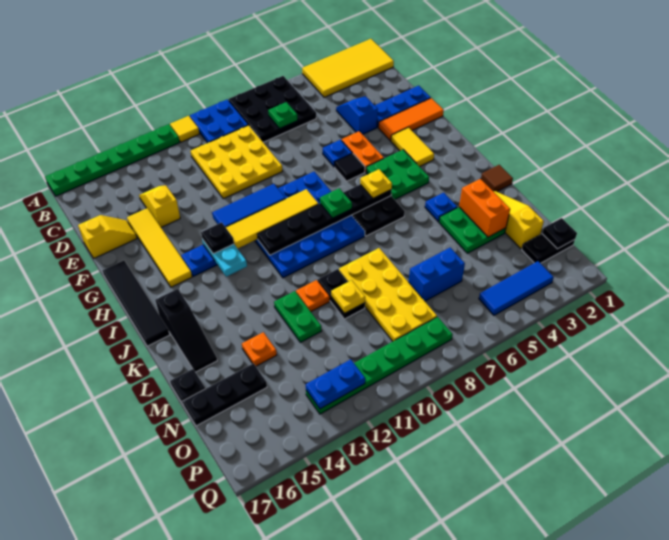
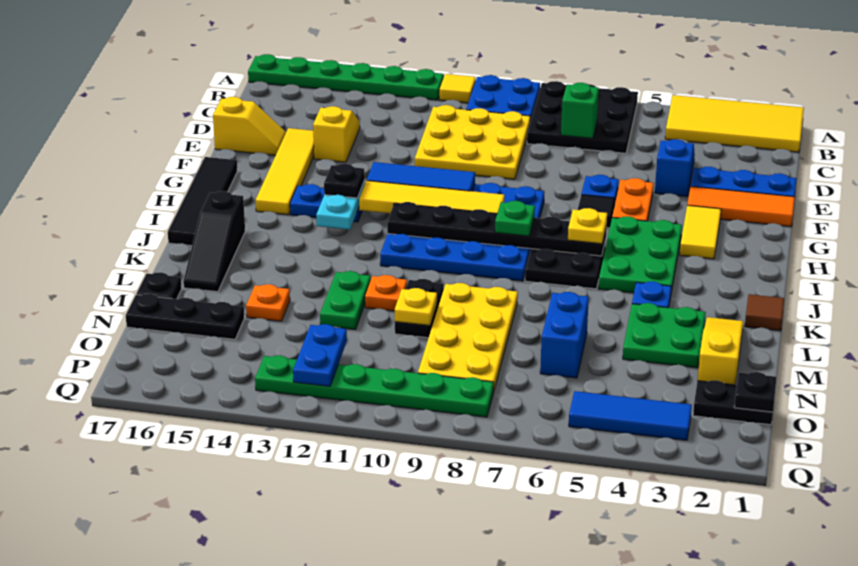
green plate C7 level 2 -> green brick C7 level 2
green plate H4:I5 level 1 -> green plate H4:J5 level 1
orange brick L3:M3 level 2 -> none
blue brick N6:N7 level 1 -> blue brick M6:N6 level 1
blue plate P12:P13 level 2 -> blue plate O12:P12 level 2

